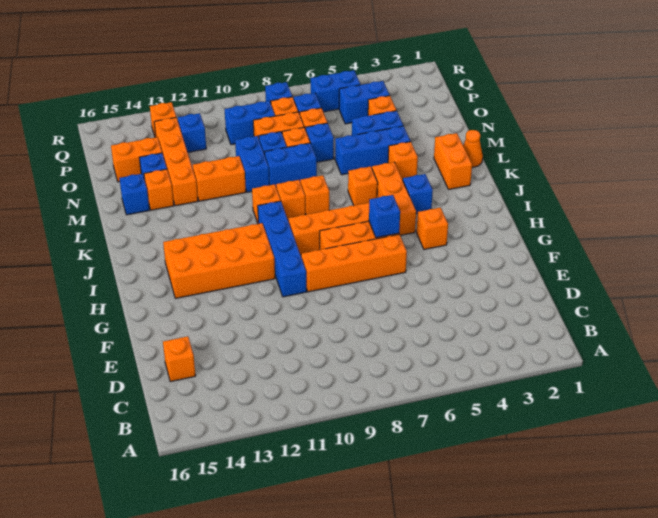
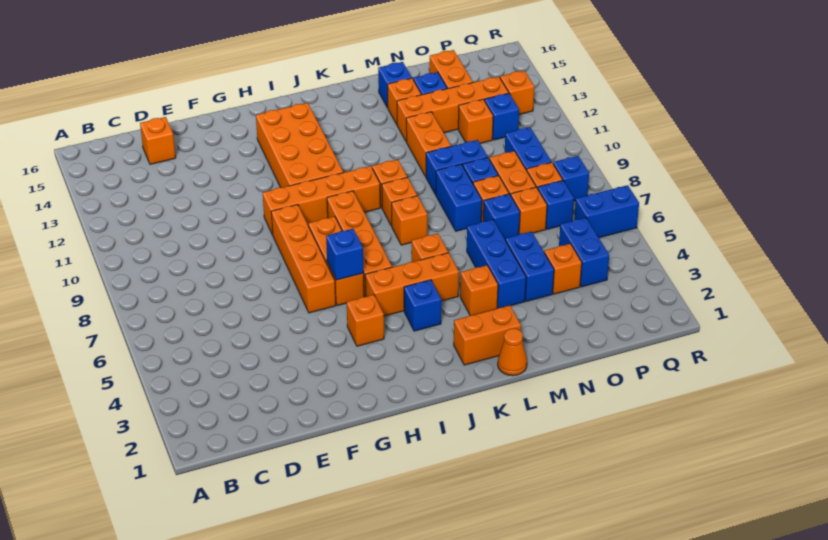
blue brick G10:J10 level 1 -> orange brick G10:J10 level 1
none -> orange brick O12 level 1
blue brick Q5:Q6 level 1 -> blue brick Q6:R6 level 1

